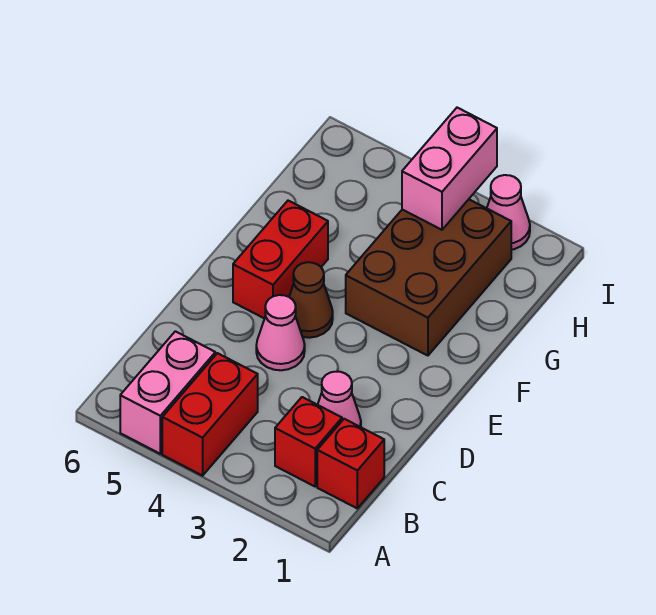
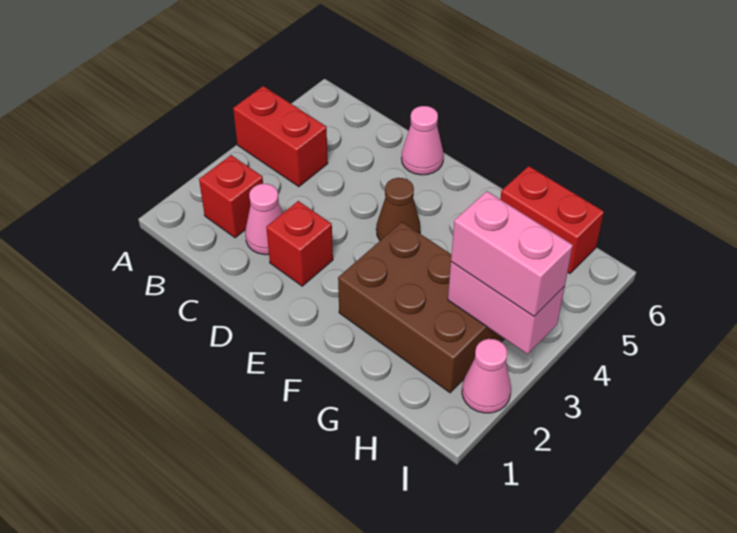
pink brick A5:B5 level 1 -> pink brick H3:I3 level 3
red brick B1 level 1 -> red brick D2 level 1
pink cone D4 level 1 -> pink cone D6 level 1
red brick E5:F5 level 1 -> red brick G6:H6 level 1

